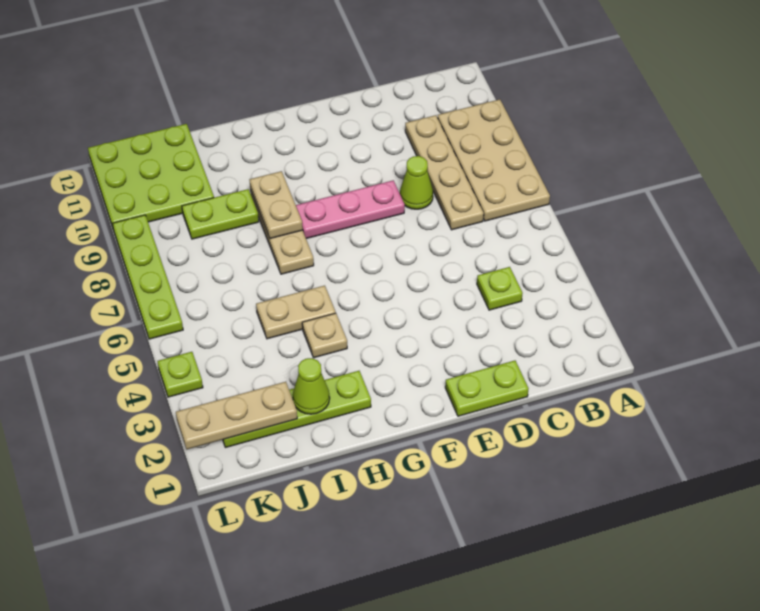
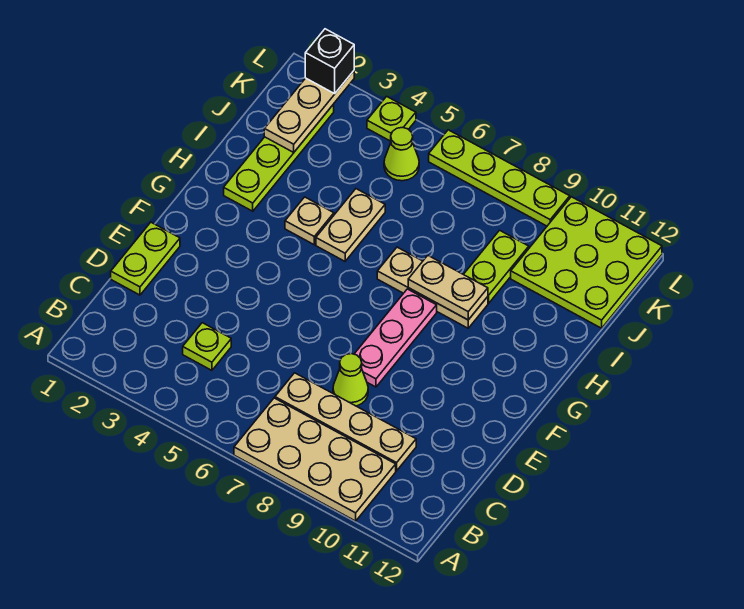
lime cone I2 level 2 -> lime cone K5 level 1
none -> black brick L2 level 3

